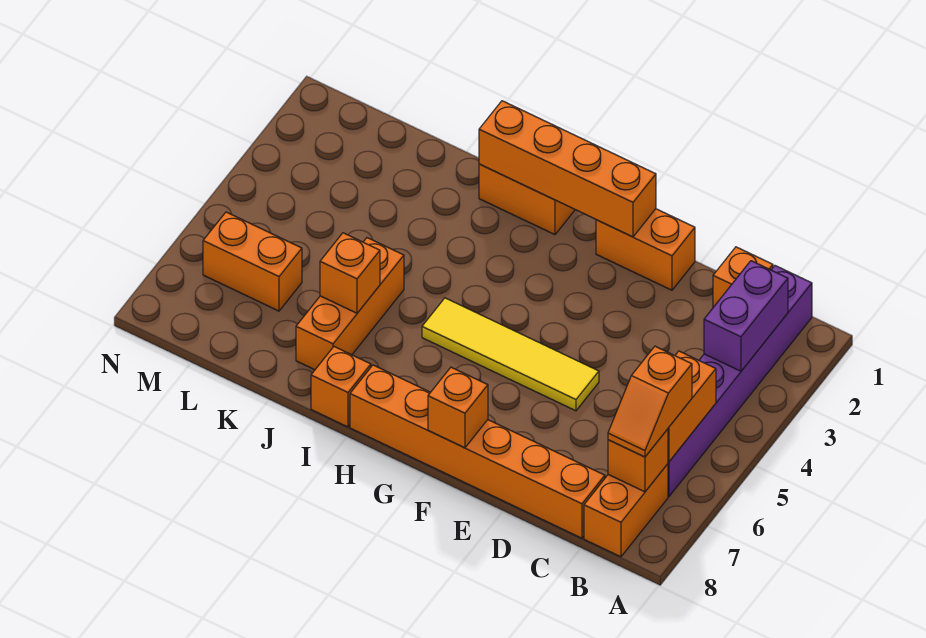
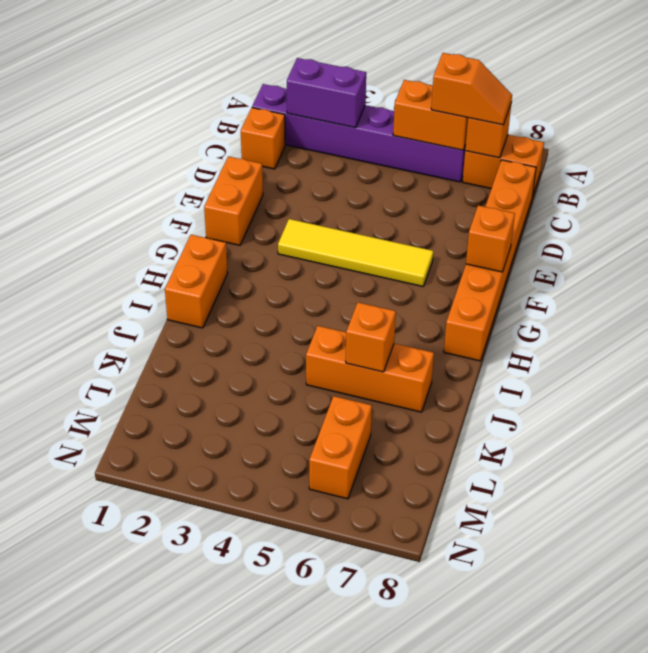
yellow tile E5:H5 level 1 -> yellow tile F3:F6 level 1
orange brick F1:I1 level 2 -> none
orange brick I8 level 1 -> none

